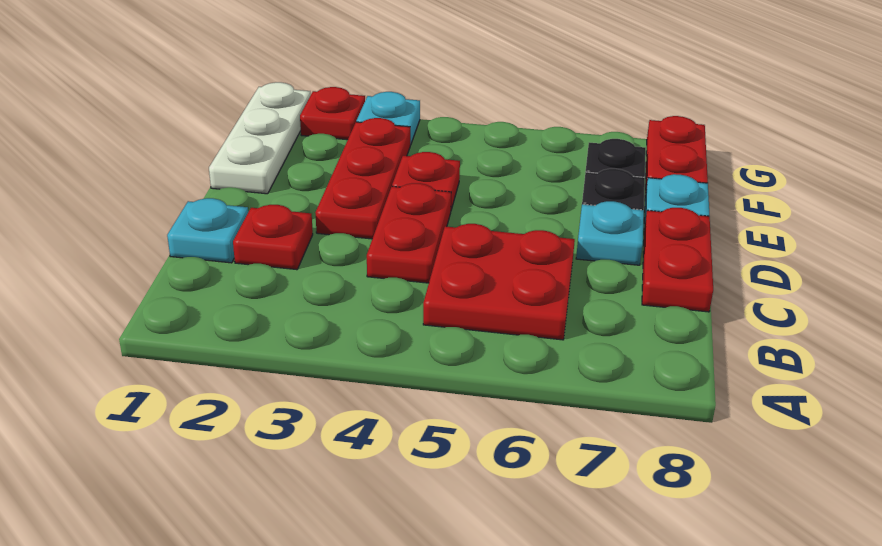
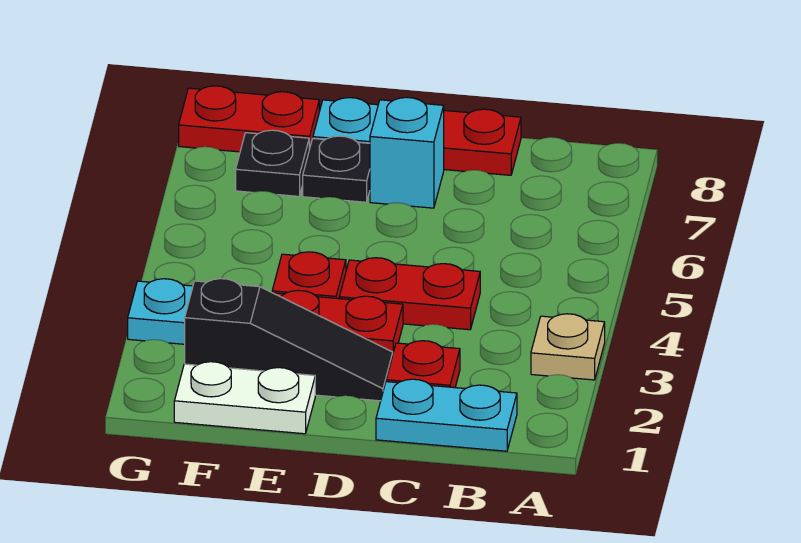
none -> tan plate A3 level 1
red plate B5:C6 level 1 -> none
cyan plate C1 level 1 -> cyan plate B1:C1 level 1
none -> black slope D2:F2 level 1 top F
cyan plate D7 level 1 -> cyan brick D7 level 1
white plate E1:G1 level 1 -> white plate E1:F1 level 1
red plate G2 level 1 -> none

